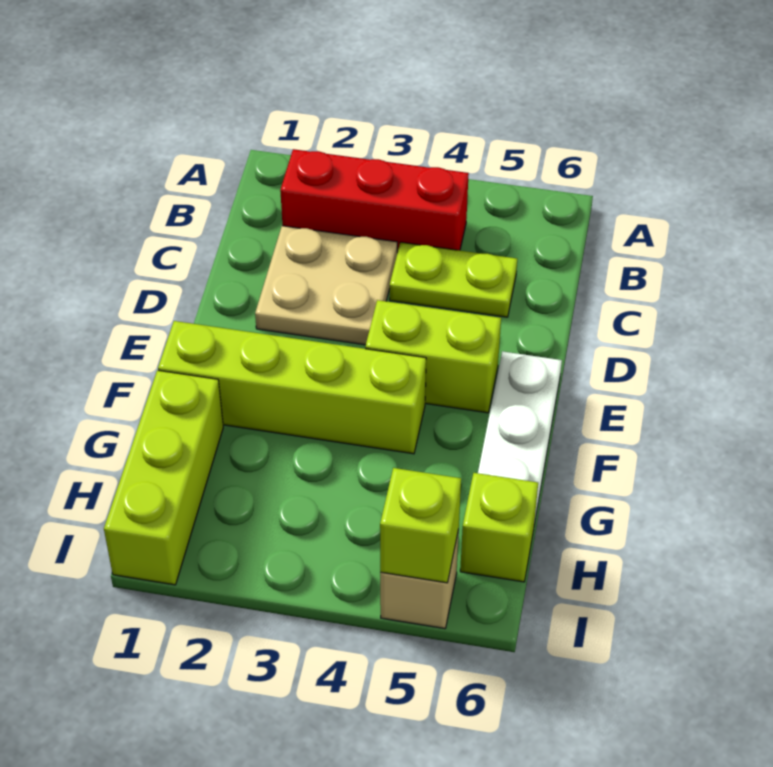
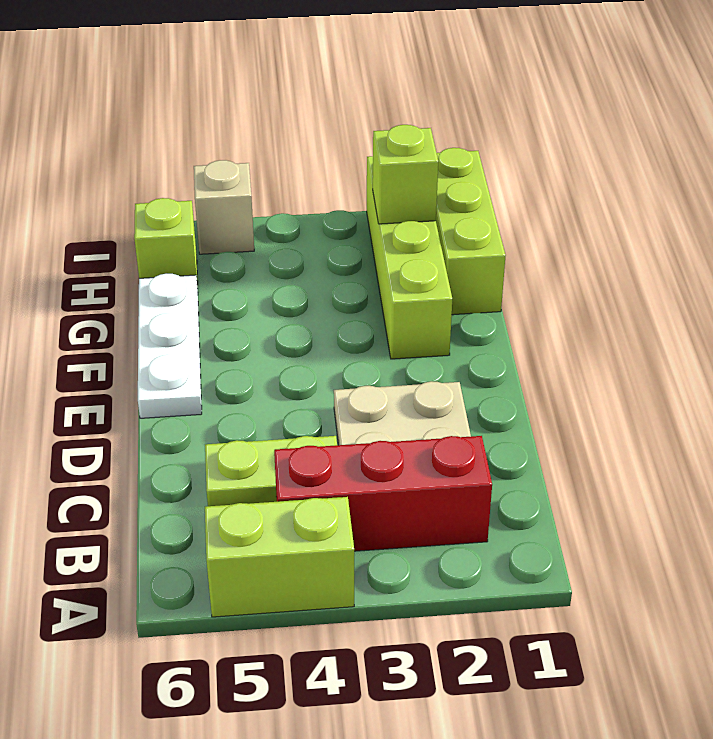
lime brick E4:E5 level 1 -> lime brick A4:A5 level 1
lime brick F1:F4 level 1 -> lime brick F2:I2 level 1
lime brick I5 level 2 -> lime brick H2 level 2

